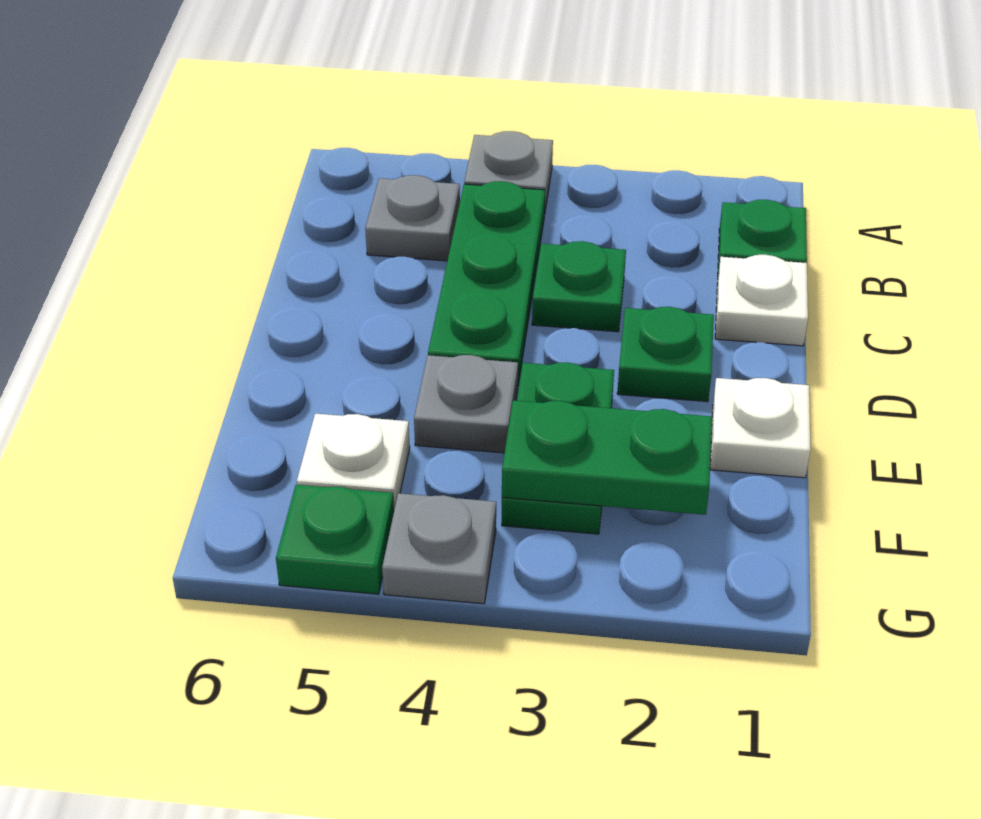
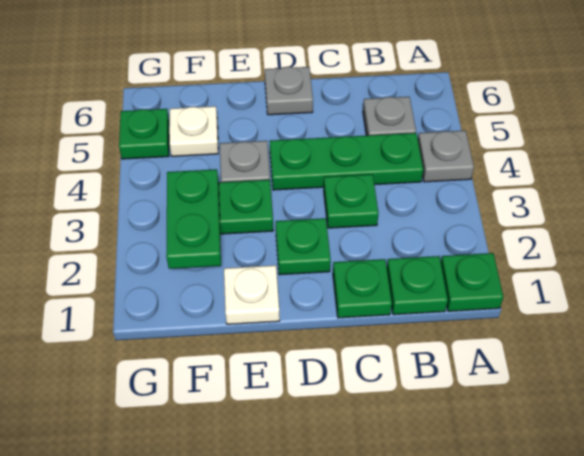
none -> green plate A1 level 1
white plate C1 level 1 -> green plate C1 level 1
grey plate G4 level 1 -> grey plate D6 level 1

